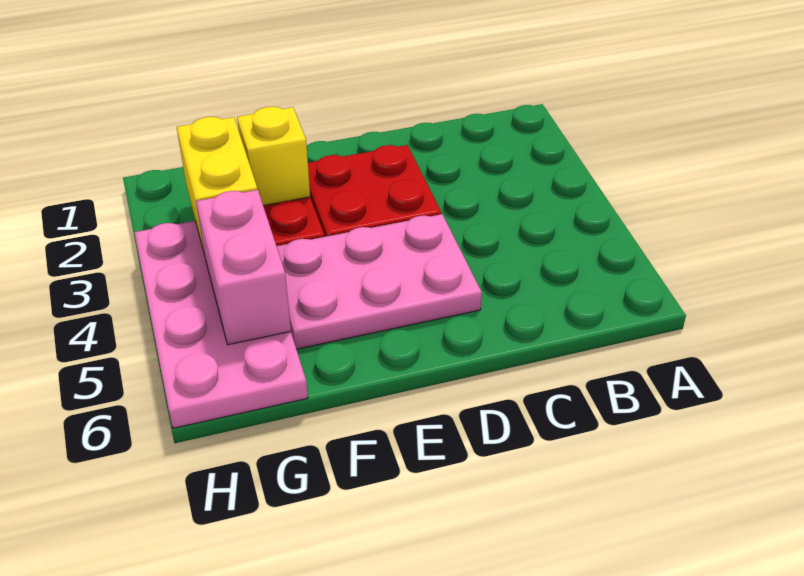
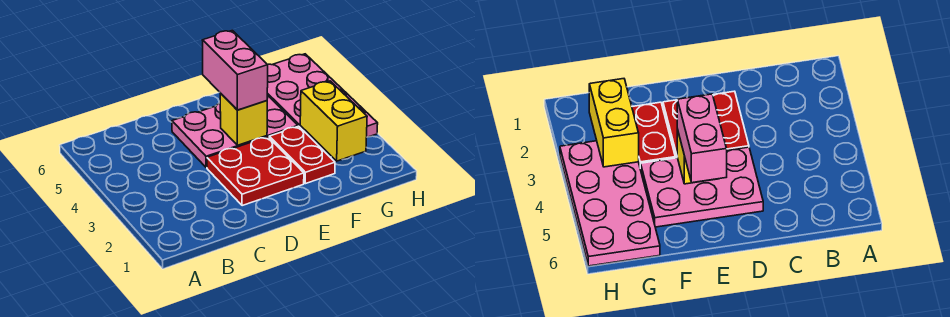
yellow brick F2 level 2 -> yellow brick E4 level 2
pink brick G4:G5 level 2 -> pink brick E4:E5 level 3

